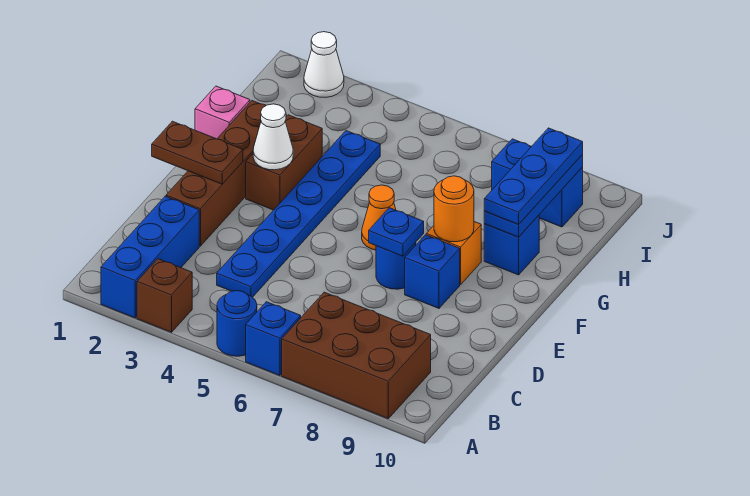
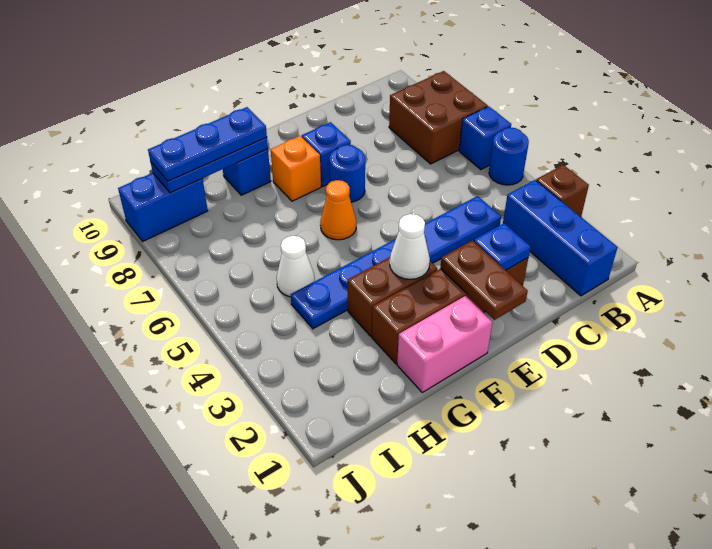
blue brick A2:C2 level 1 -> blue brick B1:B3 level 1
brown brick A7:B9 level 1 -> brown brick A7:B8 level 1
blue plate E7 level 2 -> blue plate D2 level 2
orange round brick F8 level 2 -> none
pink brick G1 level 1 -> pink brick F1:G1 level 1
blue brick I8:I9 level 1 -> blue brick I9:J9 level 1
white cone J2 level 1 -> white cone H5 level 1

